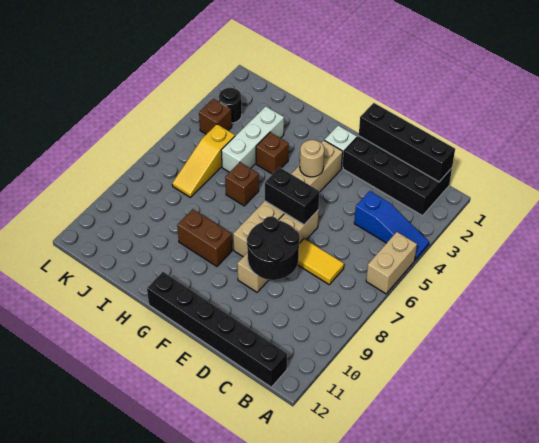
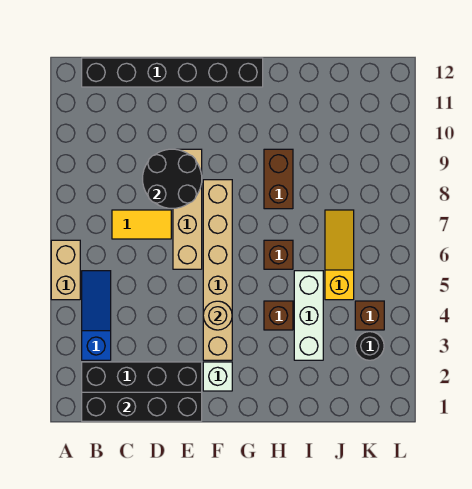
blue slope A4:C4 level 1 top C -> blue slope B3:B5 level 1 top 3
black brick E6:F6 level 2 -> none
brown brick G9:H9 level 1 -> brown brick H8:H9 level 1

